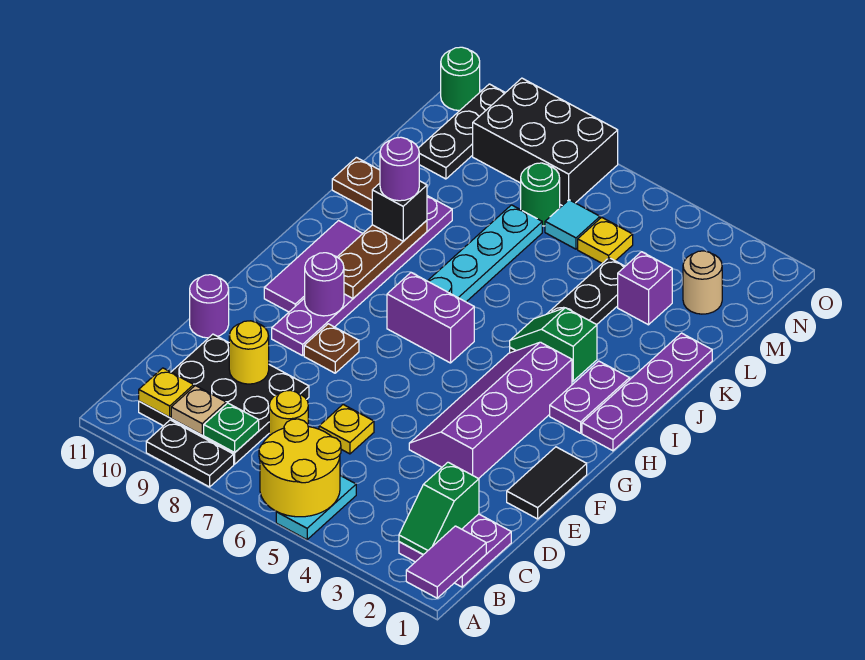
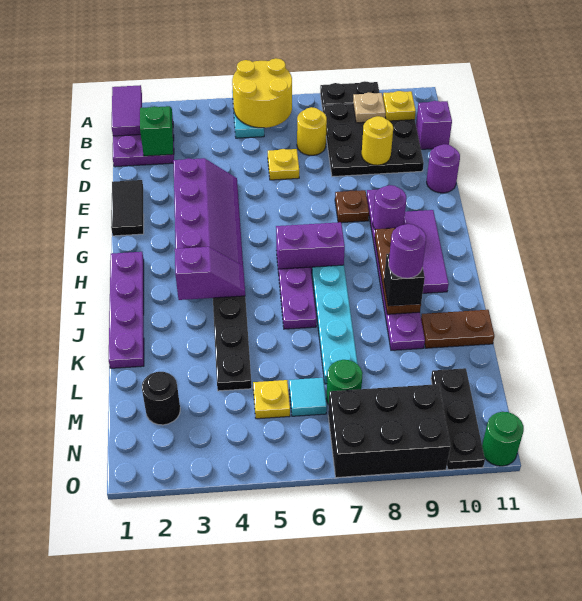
green plate B8 level 2 -> none
purple plate H2:I2 level 1 -> purple plate I6:J6 level 1
green slope I3:I4 level 2 top 3 -> purple slope I3:I4 level 2 top 3
purple brick L3 level 1 -> purple brick C11 level 1
tan round brick M2 level 1 -> black round brick M2 level 1

